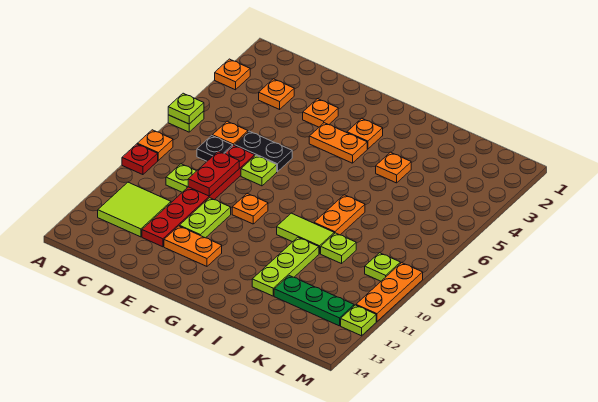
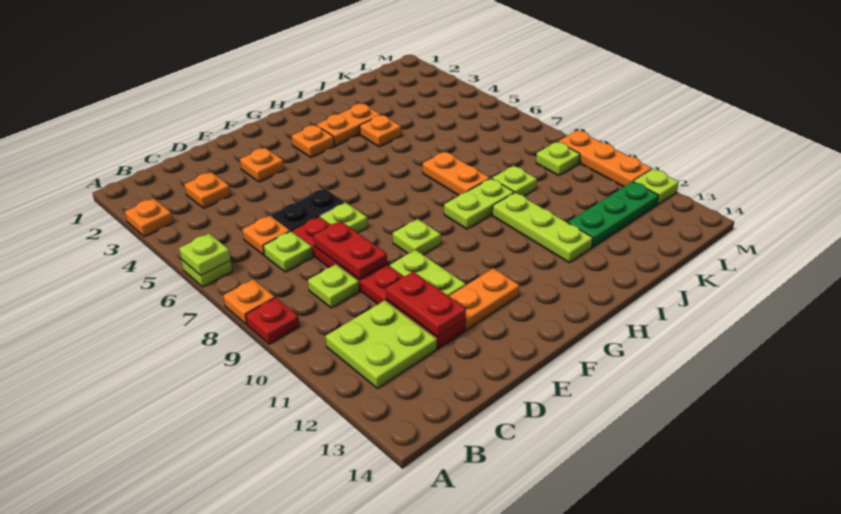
lime tile B11:C12 level 1 -> lime plate B11:C12 level 1
black plate C7 level 1 -> lime plate C7 level 1
none -> red plate D11:D12 level 2
orange plate F4:G4 level 1 -> orange plate H3:I3 level 1
orange plate F9 level 1 -> lime plate F9 level 1
lime tile H9:I9 level 1 -> lime plate H9:I9 level 1

